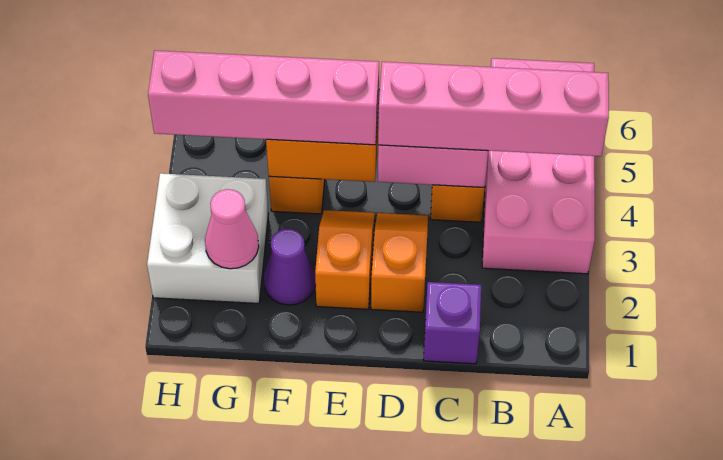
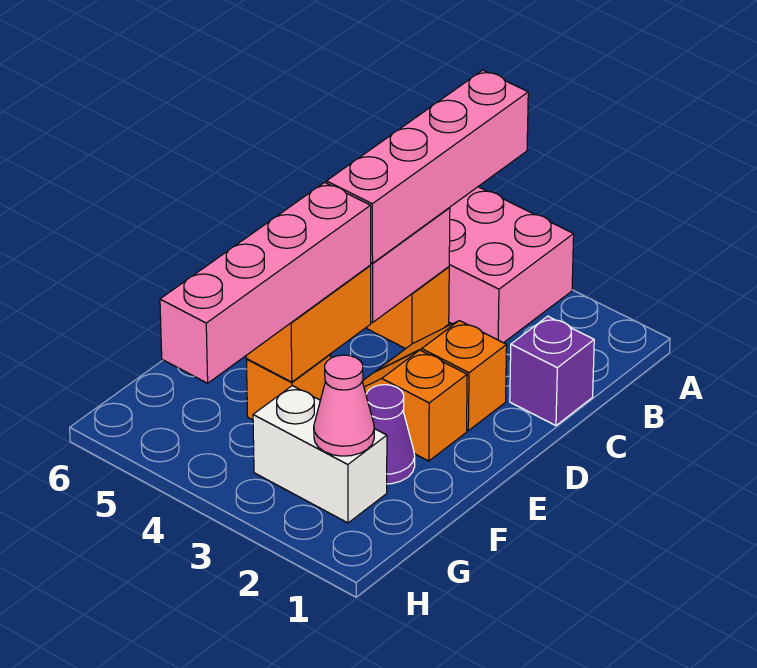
white brick G2:H3 level 1 -> white brick G2:G3 level 1

